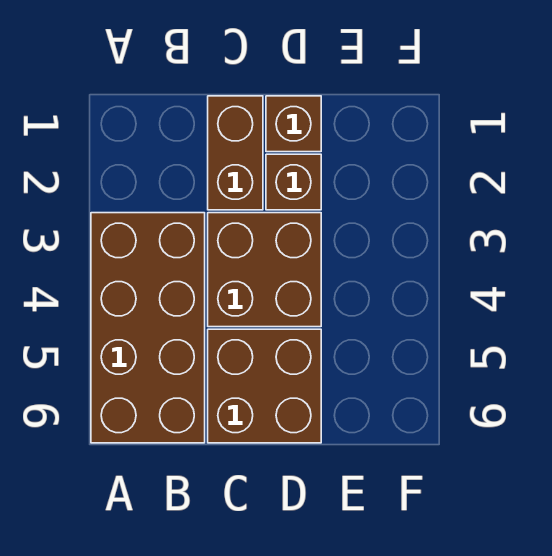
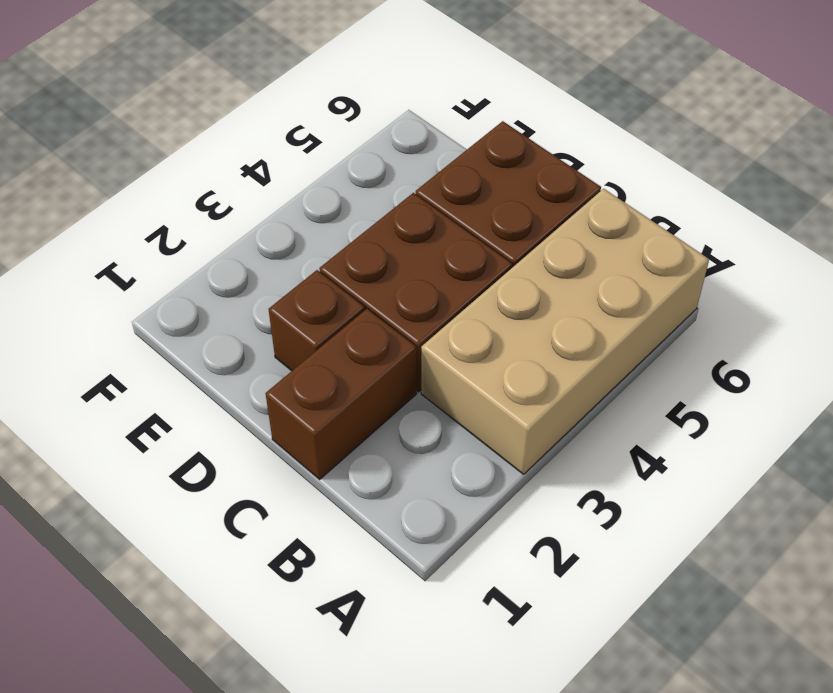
brown brick A3:B6 level 1 -> tan brick A3:B6 level 1
brown brick D1 level 1 -> none

